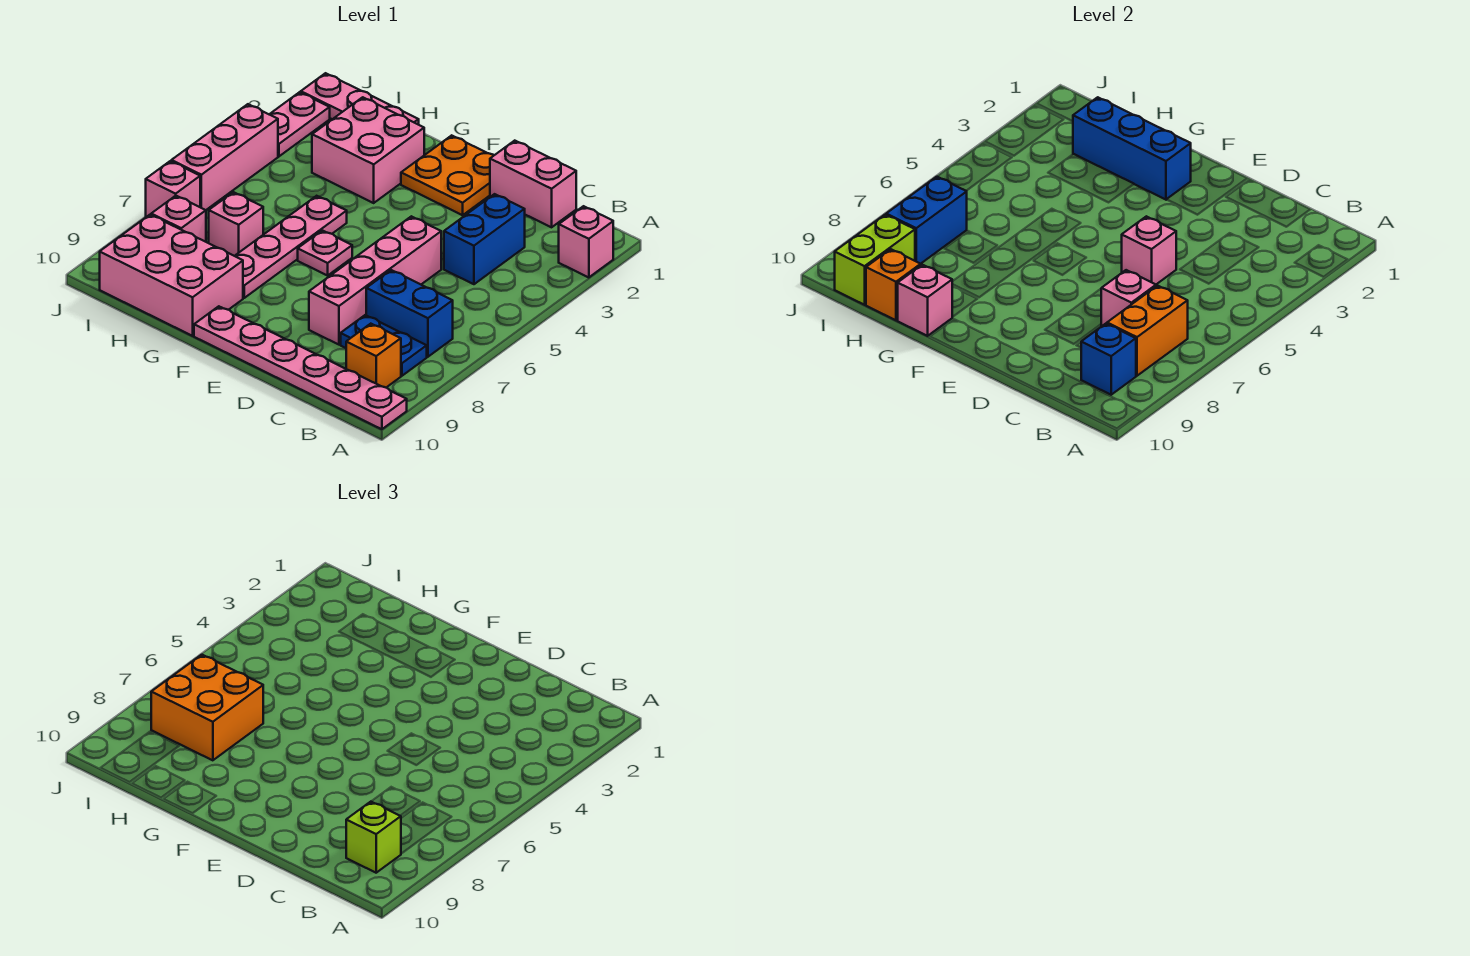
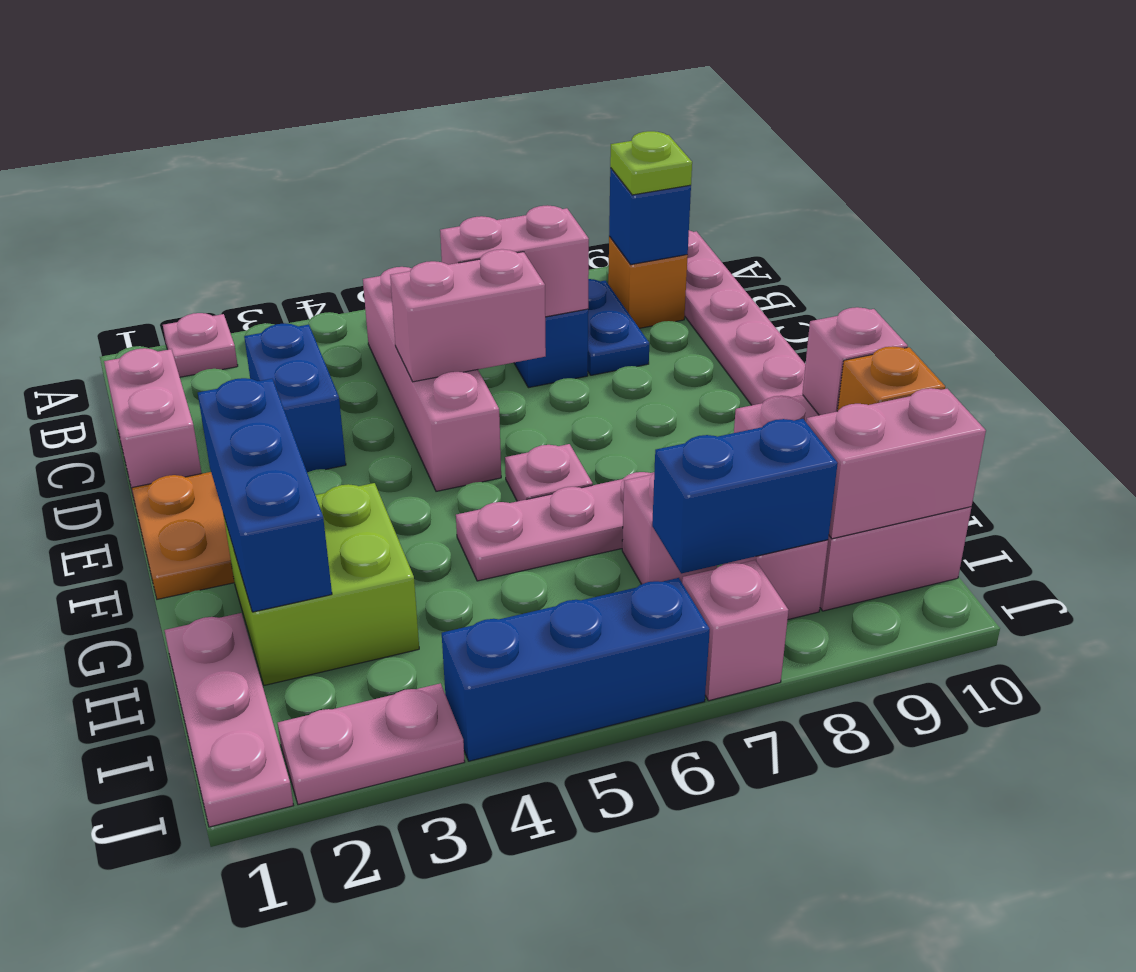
pink brick A2 level 1 -> pink plate A2 level 1
orange brick B7:B8 level 2 -> none
lime brick B9 level 3 -> lime plate B9 level 3
blue brick C3:C4 level 1 -> blue brick C3:D3 level 1
pink brick C7 level 2 -> pink brick C6:C7 level 2
pink brick D5:D8 level 1 -> pink brick B5:E5 level 1
pink brick D5 level 2 -> pink brick D5:D6 level 2
pink brick G2:H3 level 1 -> lime brick G2:H3 level 1
orange brick H7:I8 level 3 -> none
lime brick I9:I10 level 2 -> pink brick I9:I10 level 2
pink brick J4:J6 level 1 -> blue brick J4:J6 level 1

